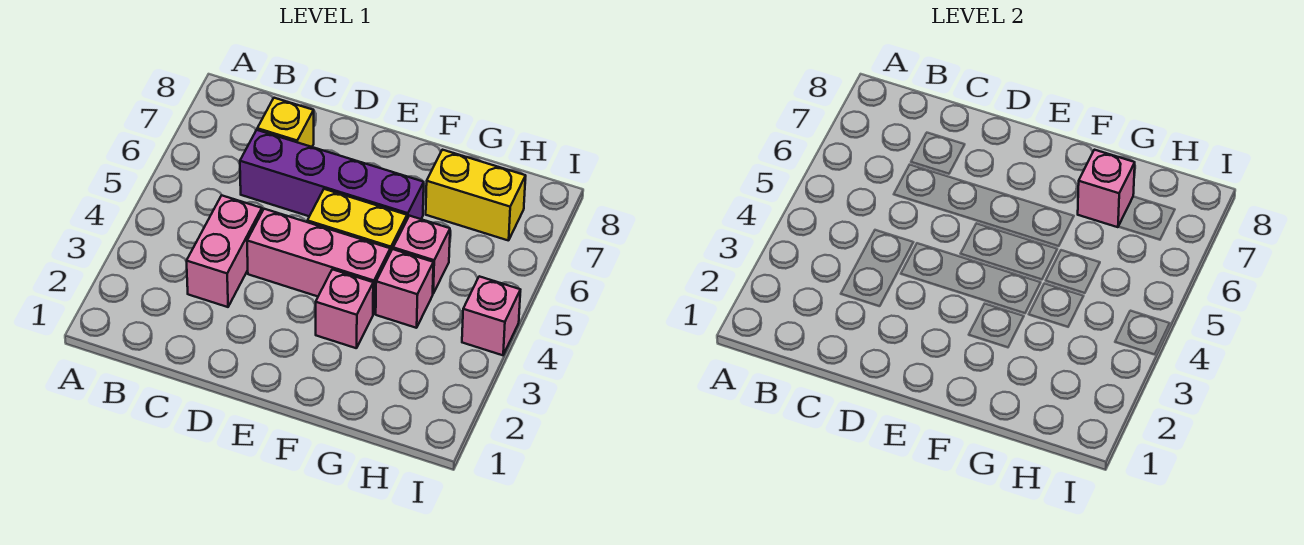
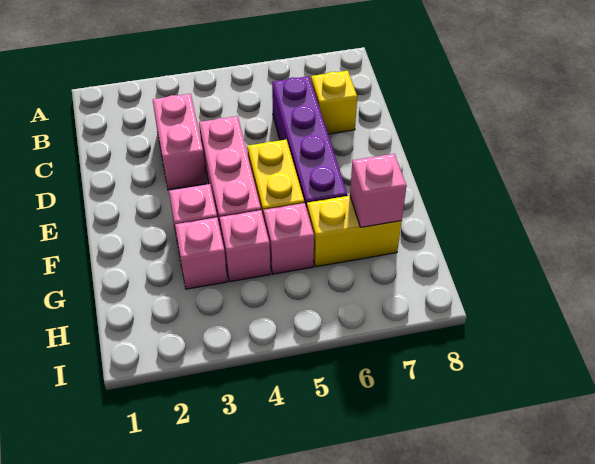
pink brick C3:C4 level 1 -> pink brick C3:D3 level 1
yellow brick G7:H7 level 1 -> yellow brick G6:G7 level 1
pink brick I4 level 1 -> pink brick G3 level 1

